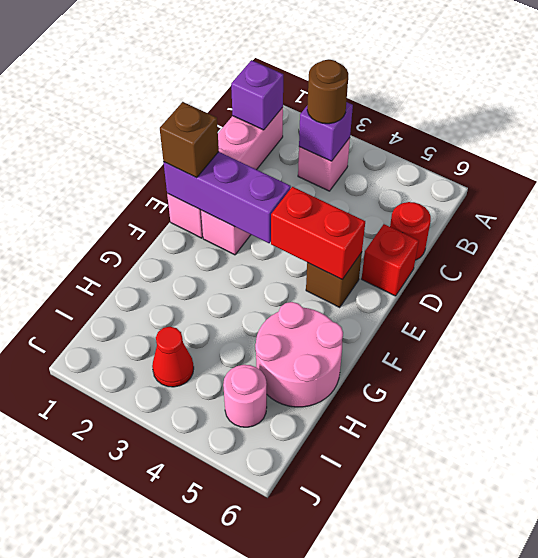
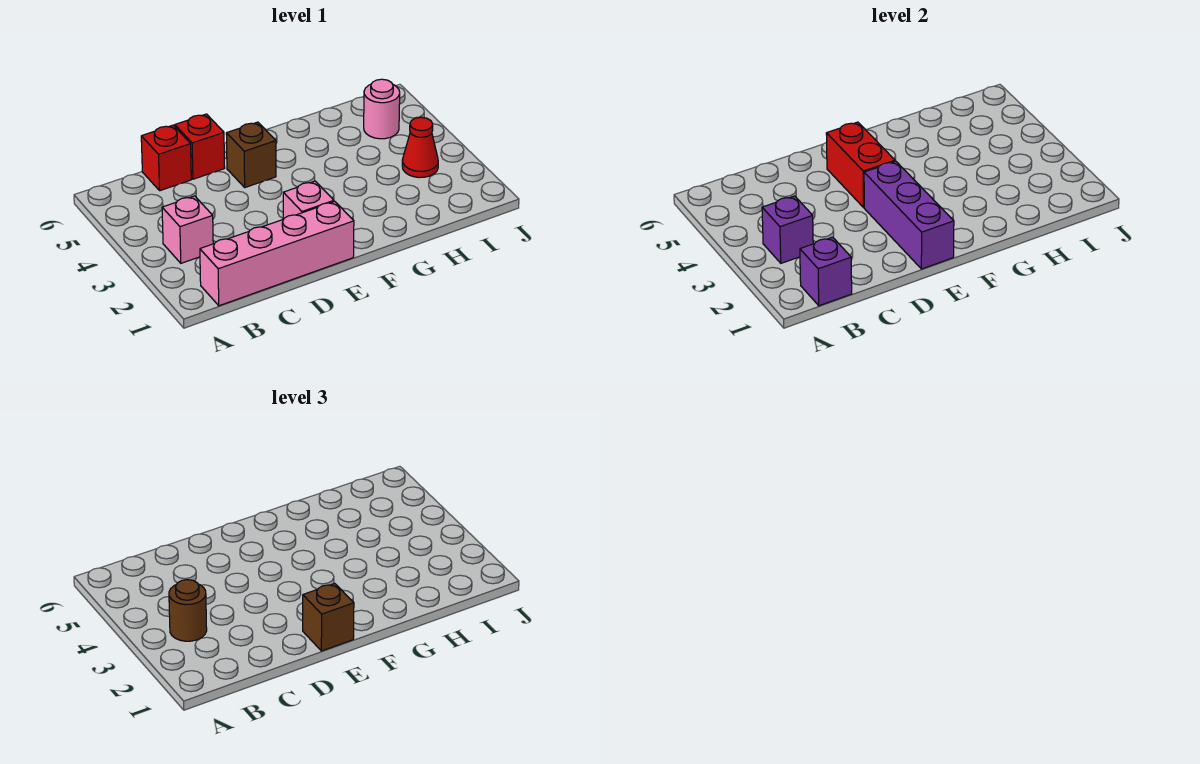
red round brick C6 level 1 -> red brick C6 level 1
pink round brick G5:H6 level 1 -> none

